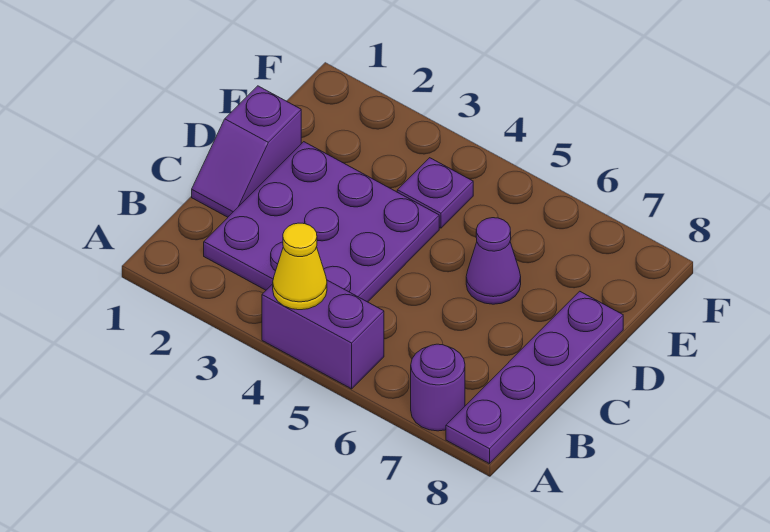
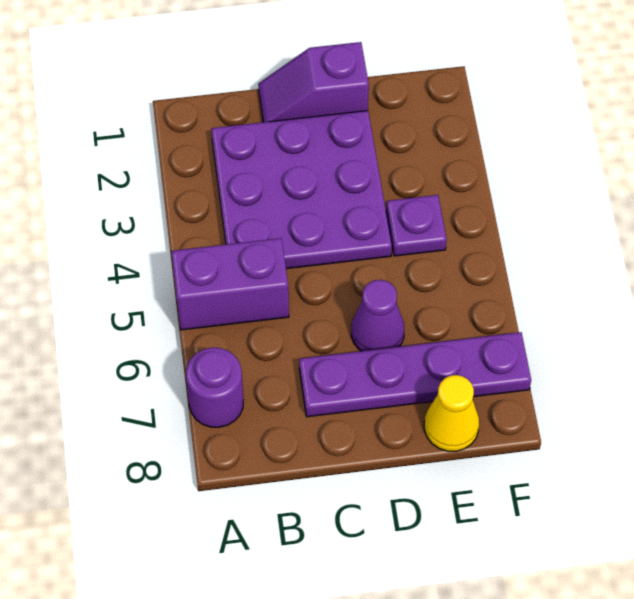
purple brick A4:A5 level 1 -> purple brick A5:B5 level 1
yellow cone A4 level 2 -> yellow cone E8 level 1
purple plate A8:D8 level 1 -> purple plate C7:F7 level 1

